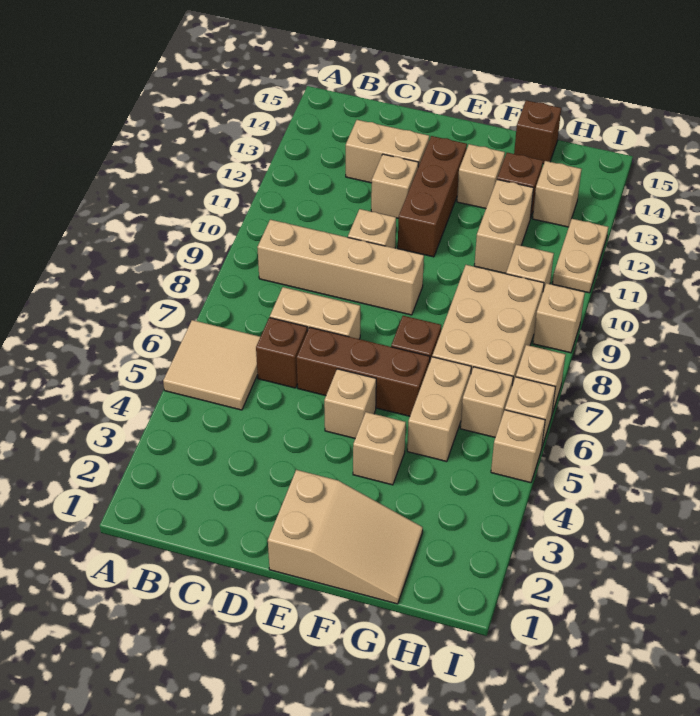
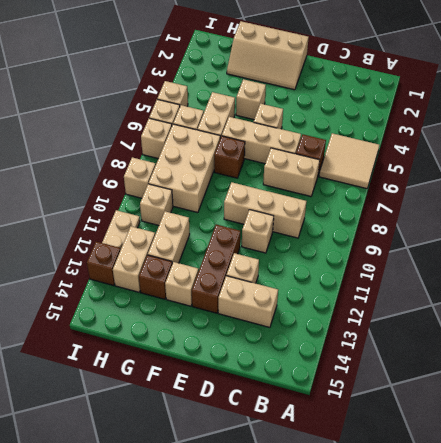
tan brick B9:E9 level 1 -> tan brick C9:E9 level 1
brown brick D6:F6 level 1 -> tan brick D6:F6 level 1
tan slope E1:G2 level 1 top E -> tan slope E1:G2 level 1 top 1
brown brick G15 level 1 -> brown brick I13 level 1
tan brick H13 level 1 -> tan brick H12:H13 level 1

